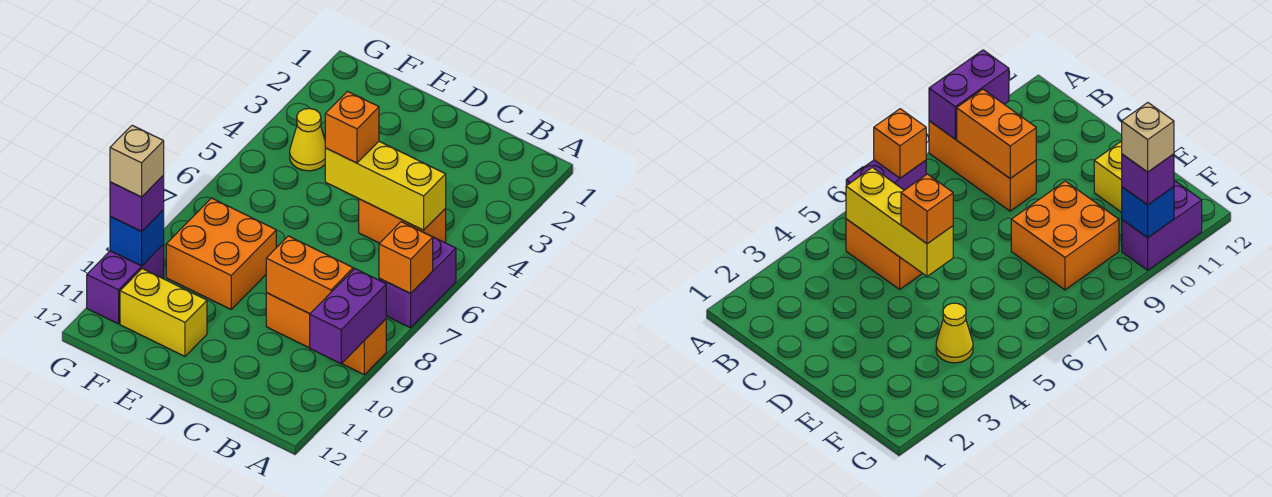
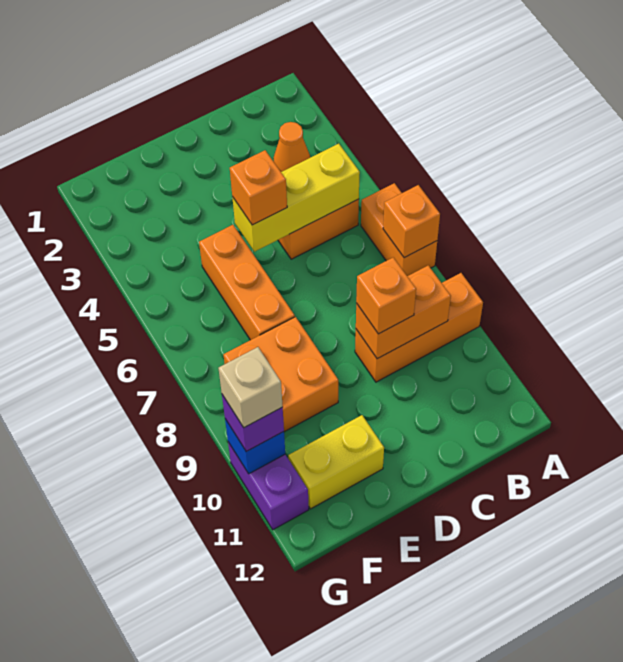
purple brick A6:A7 level 1 -> orange brick A6:A7 level 1
purple brick A9:A10 level 2 -> none
none -> orange cone B3 level 1
none -> orange brick C9 level 3
none -> orange brick E5:E7 level 1
yellow cone F4 level 1 -> none

